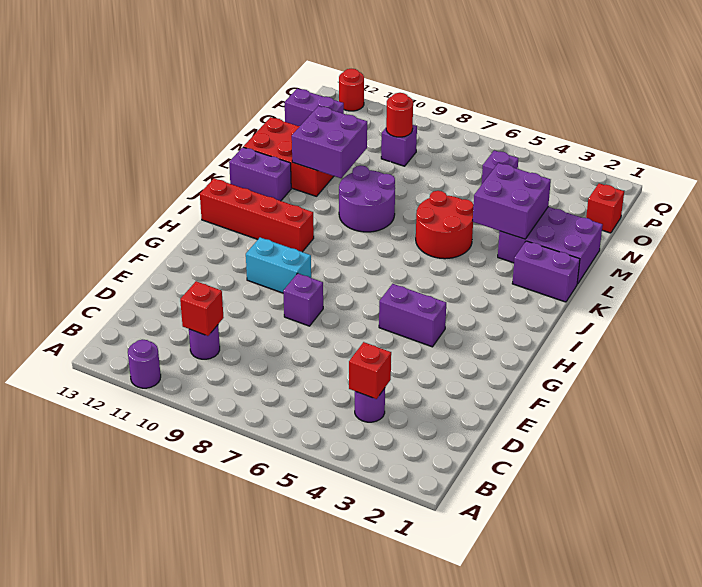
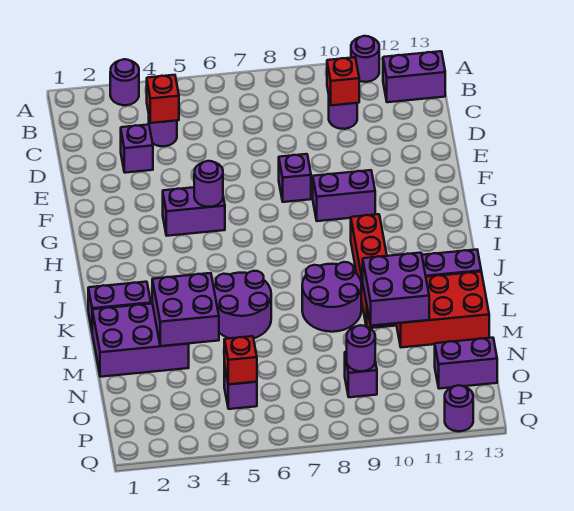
none -> purple round brick A3 level 1
none -> purple brick B12:B13 level 1
none -> purple brick D3 level 1
none -> purple round brick G5 level 2
cyan brick G9:G10 level 1 -> purple brick G9:G10 level 1
red brick I10:I13 level 1 -> red brick I10:L10 level 1
red round brick K5:L6 level 1 -> purple round brick K5:L6 level 1
red brick O1 level 1 -> red brick O5 level 2
red round brick O9 level 2 -> purple round brick O9 level 2
red round brick Q12 level 1 -> purple round brick Q12 level 1

